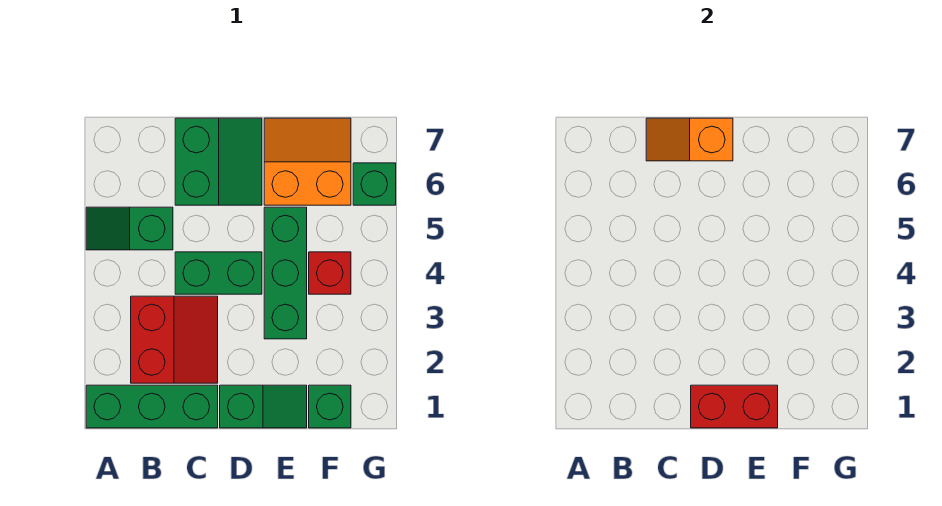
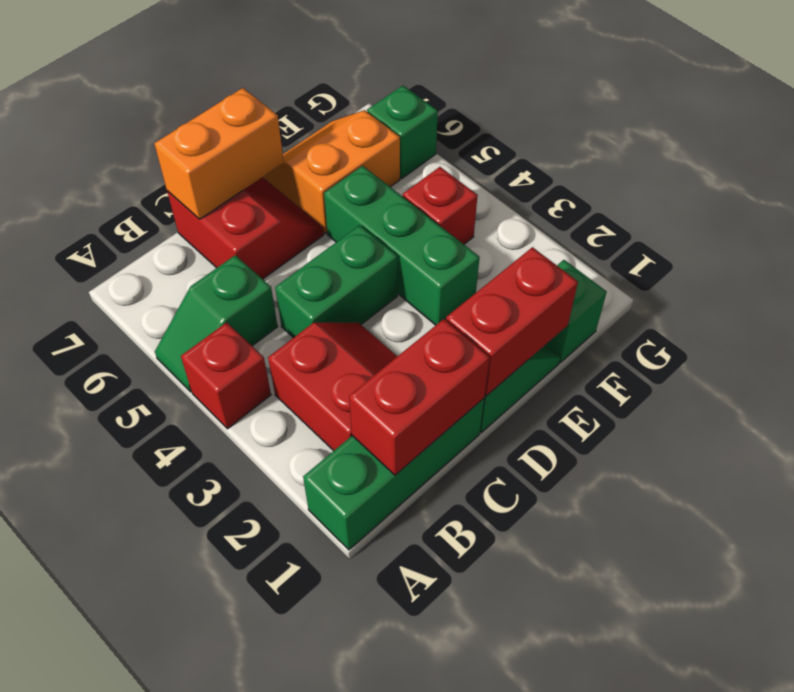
none -> red brick A4 level 1
none -> red brick B1:C1 level 2
green slope C6:D7 level 1 top C -> red slope C6:D7 level 1 top C
orange slope C7:D7 level 2 top D -> orange brick C7:D7 level 2

